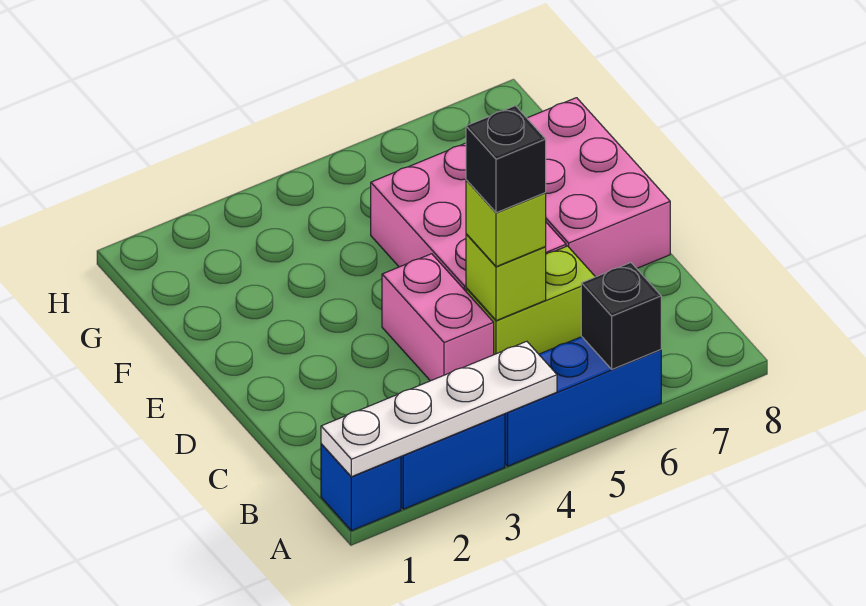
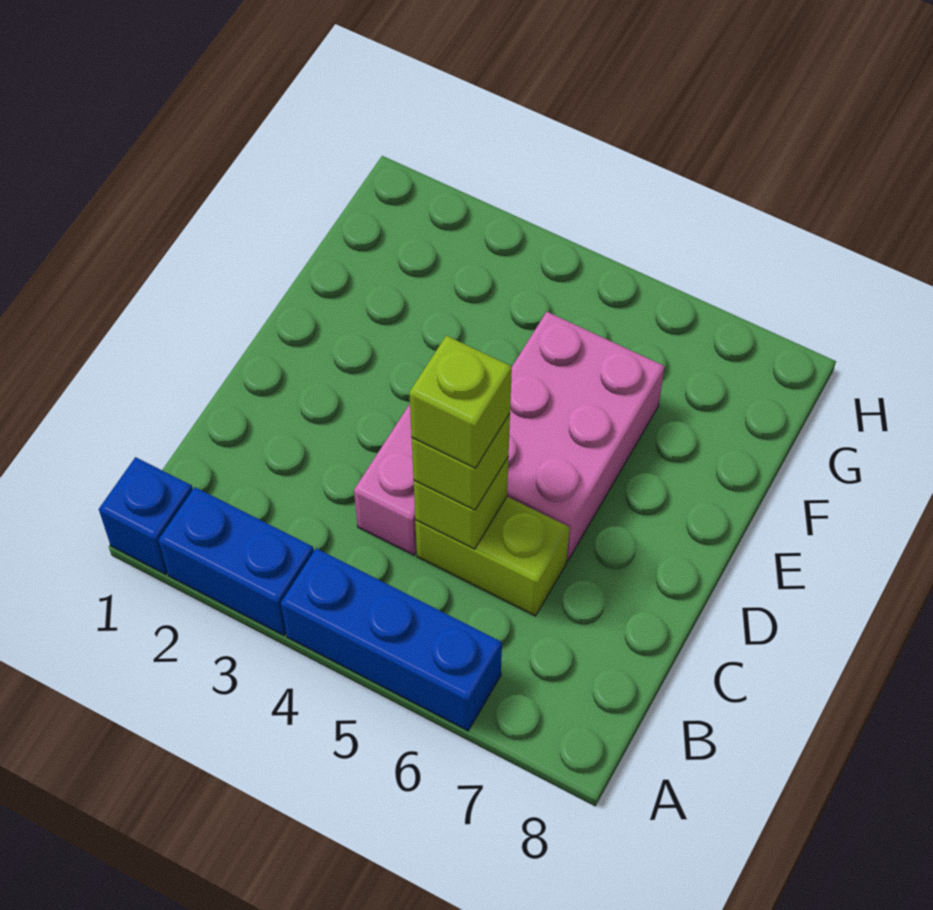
white plate A1:A4 level 2 -> none
black brick A6 level 2 -> none
black brick C5 level 4 -> lime brick C5 level 4
pink brick D7:F8 level 1 -> none

